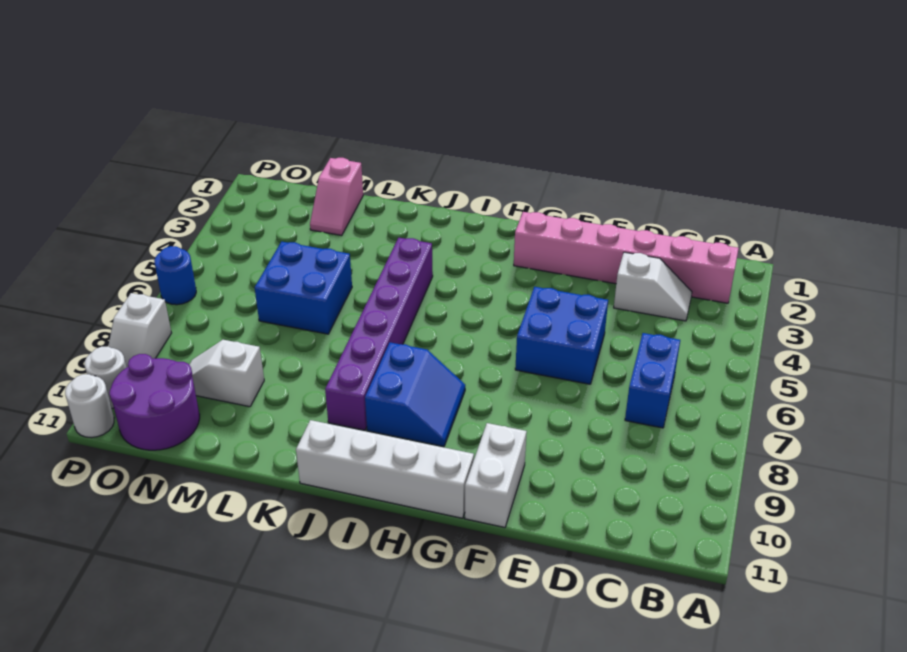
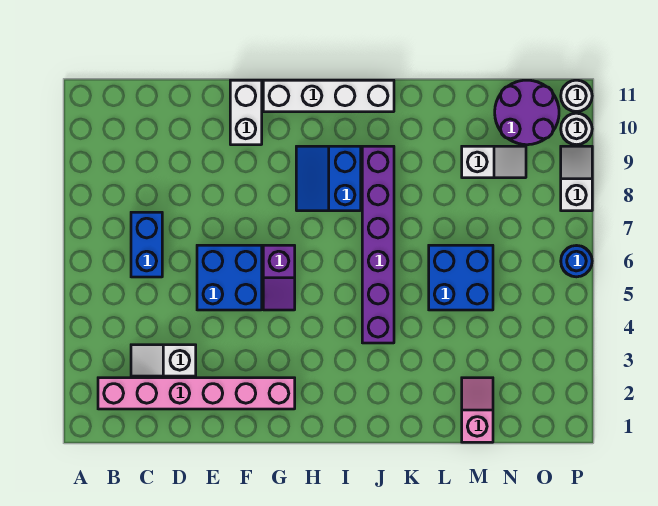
none -> purple slope G5:G6 level 1 top 6

